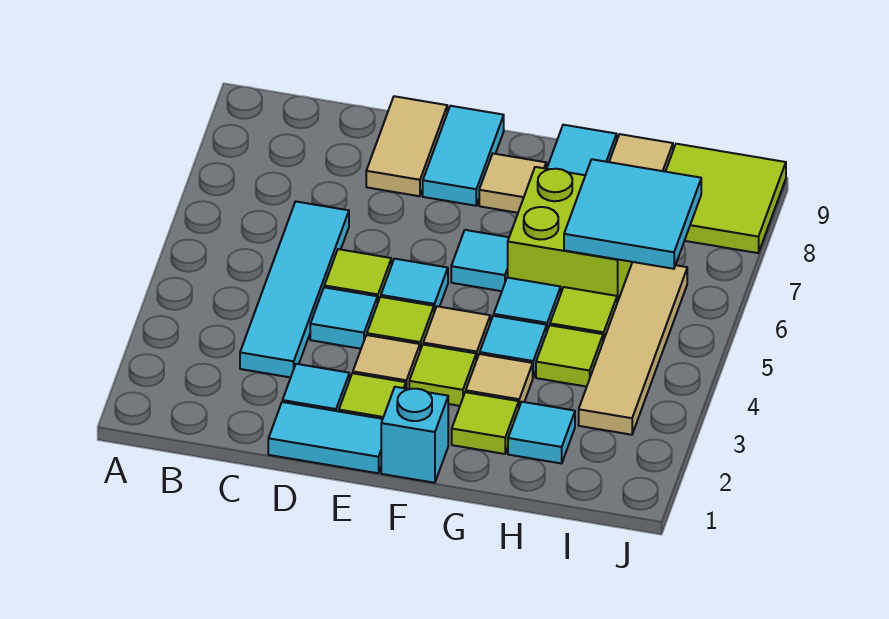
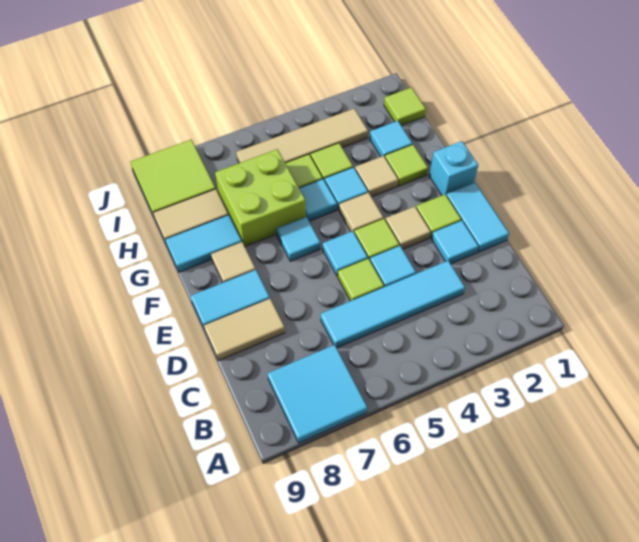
lime tile F3 level 1 -> lime tile I1 level 1
cyan tile H6:I7 level 2 -> cyan tile A7:B8 level 1

